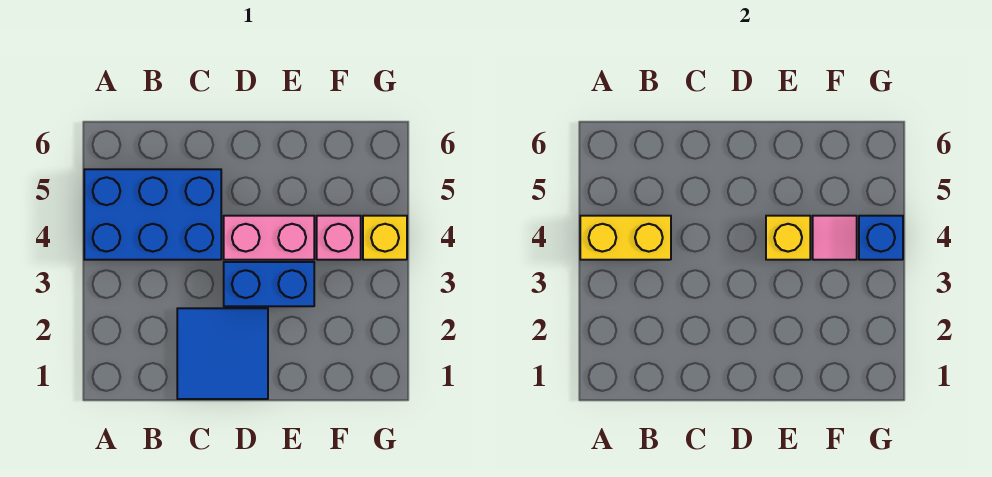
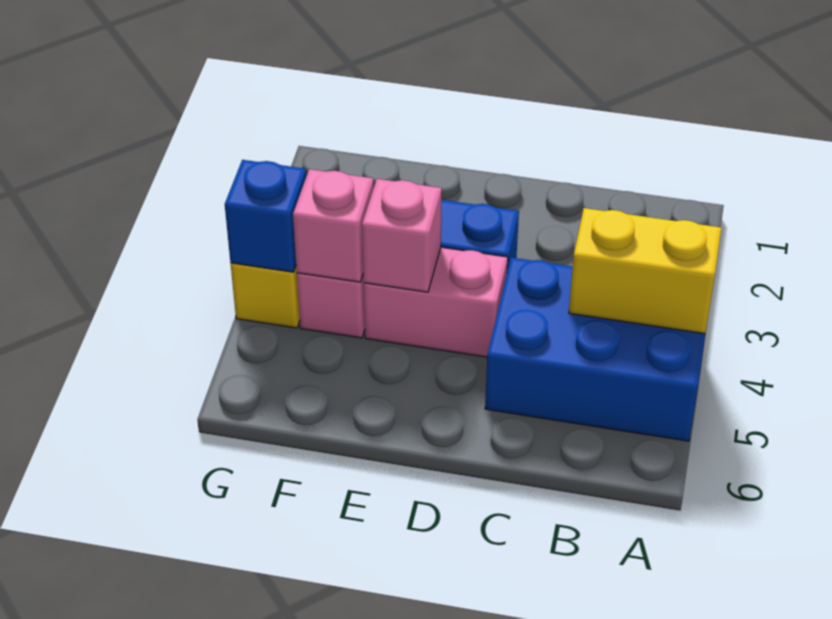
blue tile C1:D2 level 1 -> none
yellow brick E4 level 2 -> pink brick E4 level 2
pink tile F4 level 2 -> pink brick F4 level 2

